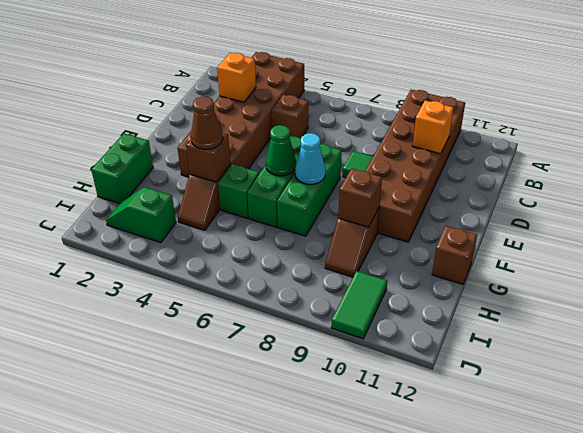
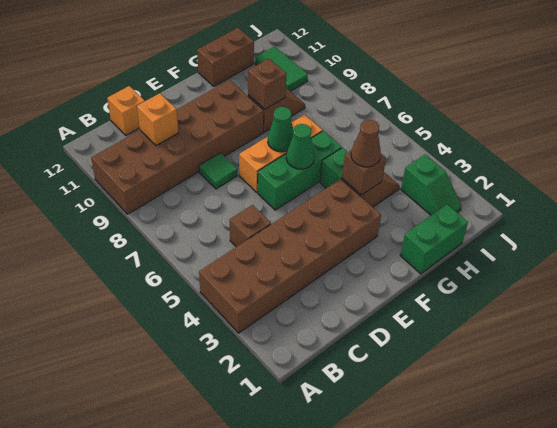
orange brick C3 level 2 -> orange brick C12 level 1
green brick E7:G7 level 1 -> orange brick E7:G7 level 1
cyan cone F7 level 2 -> green cone F7 level 2
brown brick G12 level 1 -> brown brick G12:H12 level 1
green tile I10:J10 level 1 -> green tile I10:I11 level 1

